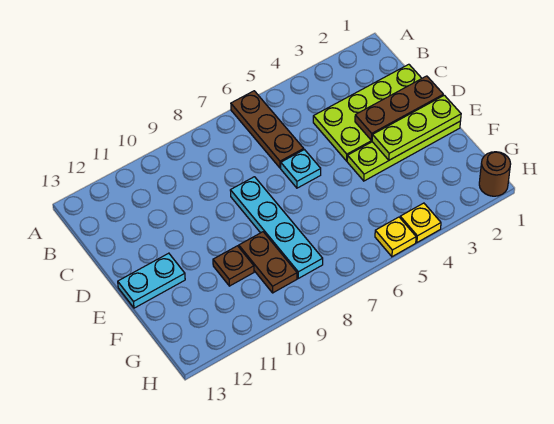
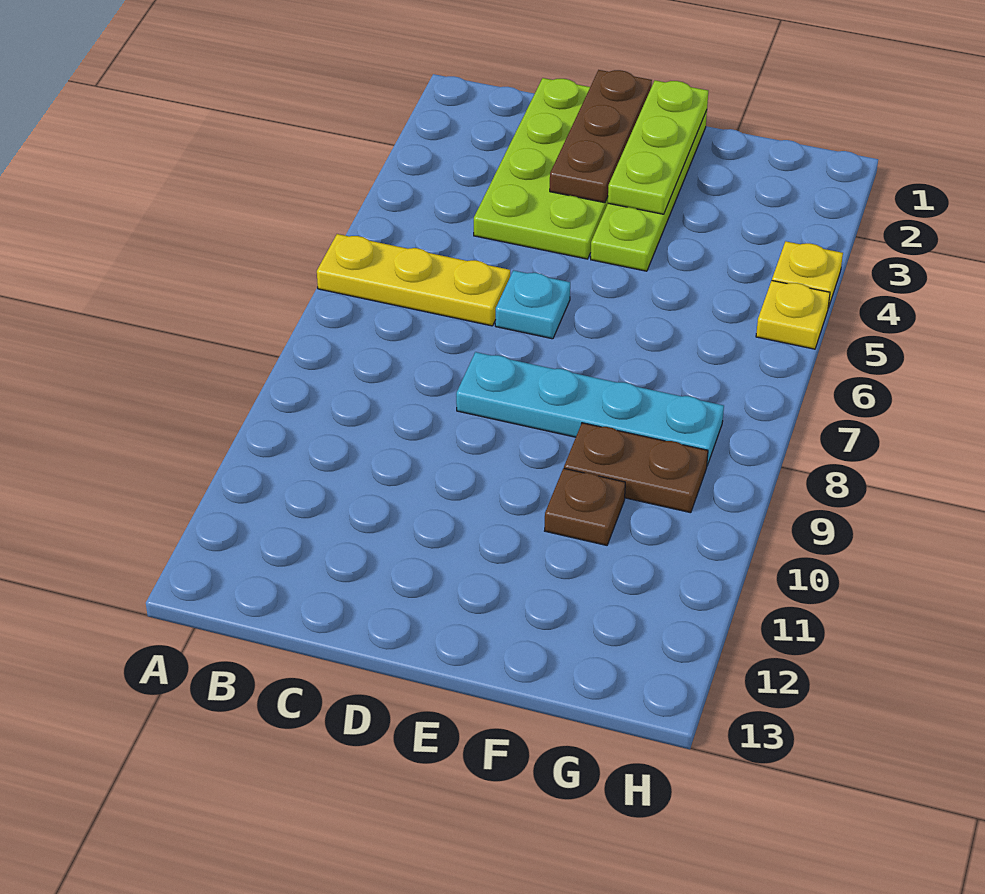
brown plate A6:C6 level 1 -> yellow plate A6:C6 level 1
cyan plate E12:E13 level 1 -> none
brown round brick H1 level 1 -> none

